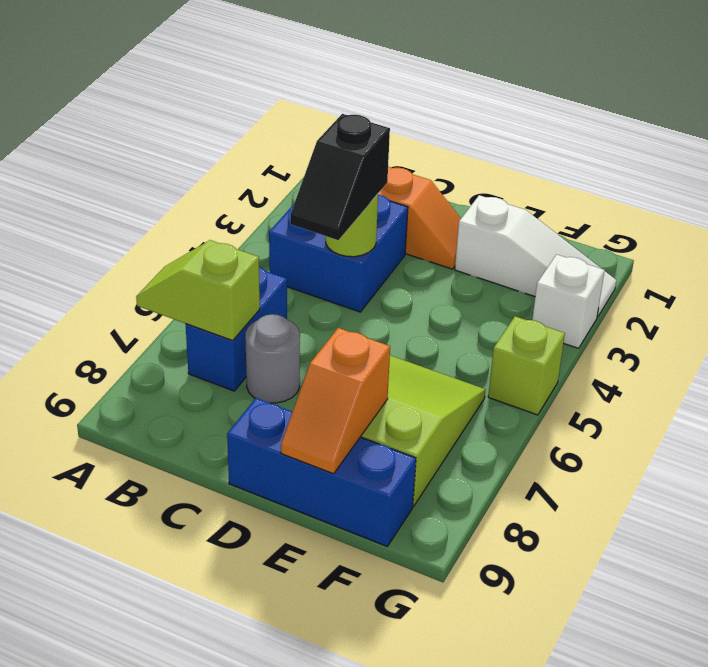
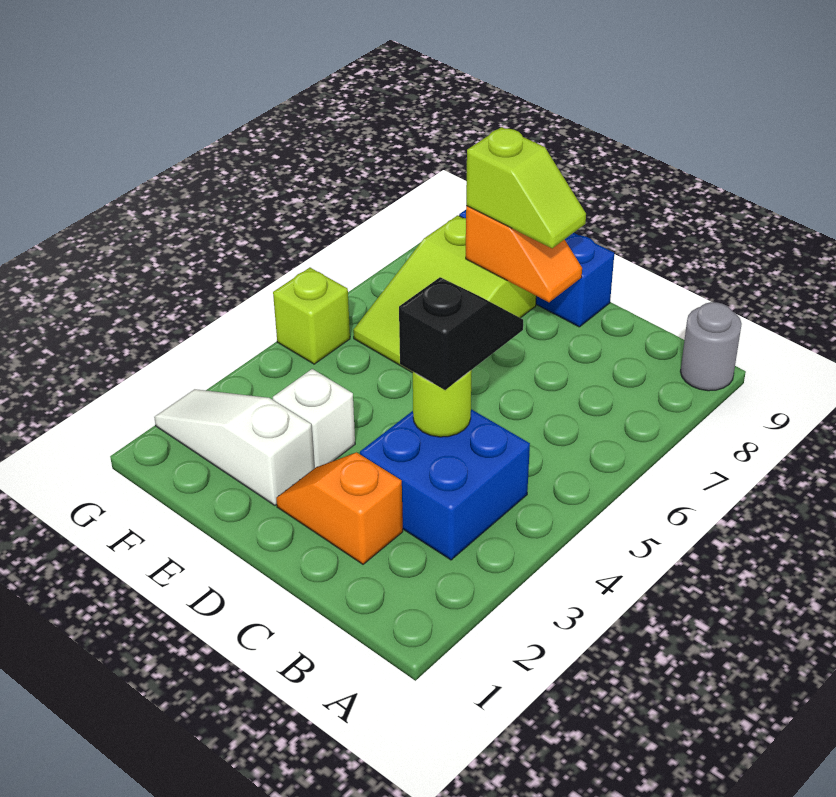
lime slope A7:B7 level 2 top B -> lime slope D8:E8 level 3 top E
blue brick B6:B7 level 1 -> none
grey round brick C7 level 1 -> grey round brick A9 level 1
orange slope E8:E9 level 2 top 8 -> orange slope D8:E8 level 2 top E
white brick G3 level 1 -> white brick E3 level 1

